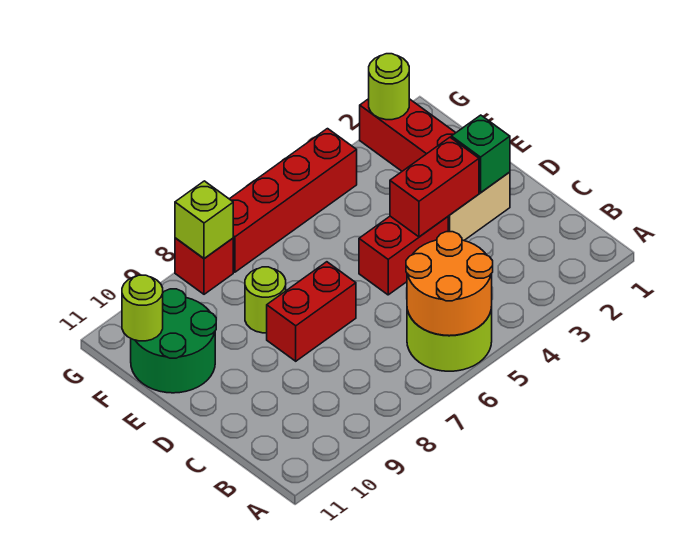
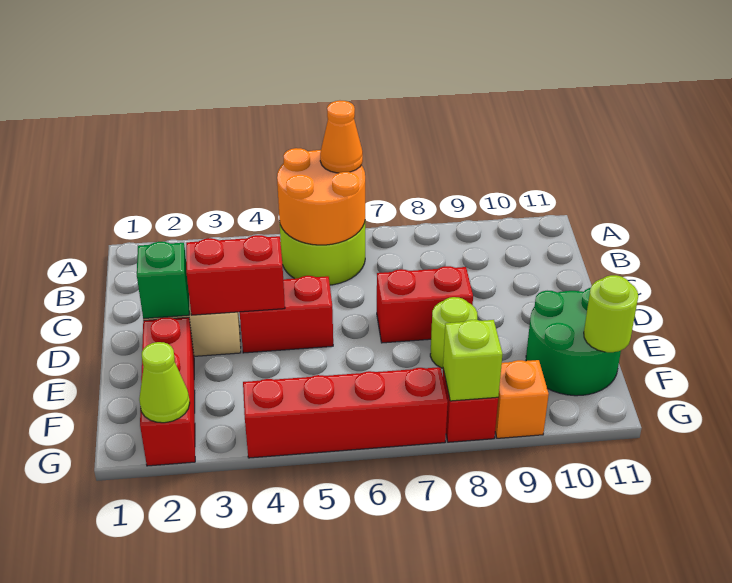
none -> orange cone A6 level 3
lime round brick G2 level 2 -> lime cone G2 level 2
none -> orange brick G9 level 1

